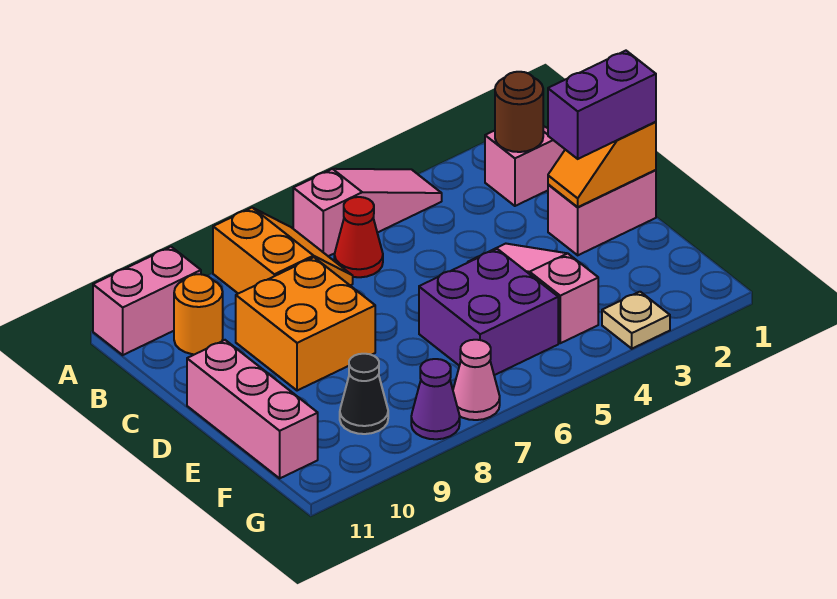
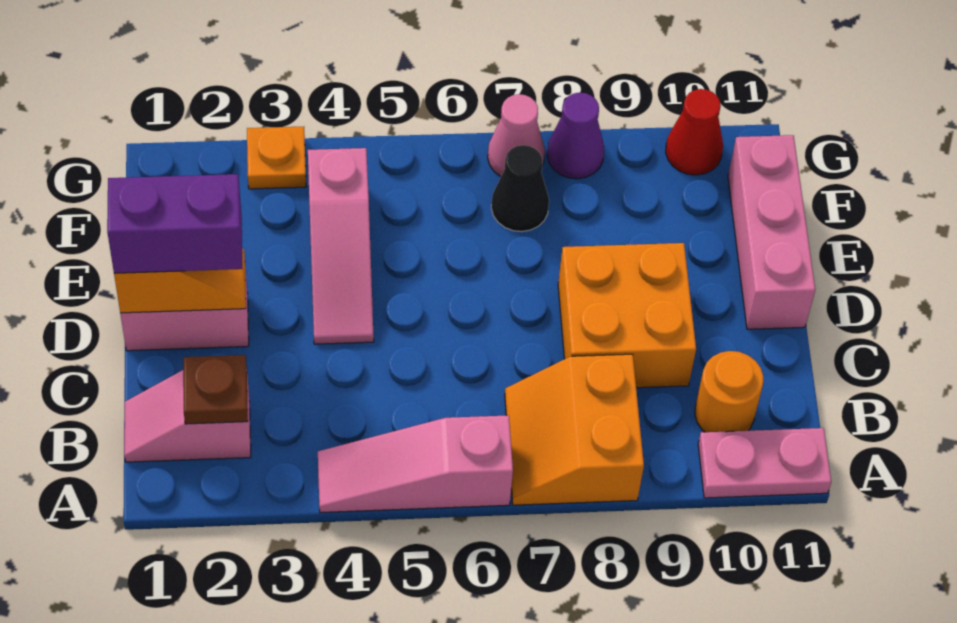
pink brick A10:A11 level 1 -> pink plate A10:A11 level 1
brown round brick B2 level 2 -> brown plate B2 level 2
red cone B6 level 1 -> red cone G10 level 1
purple brick E5:F6 level 1 -> none
black cone F9 level 1 -> black cone F7 level 1
tan plate G3 level 1 -> orange plate G3 level 1

